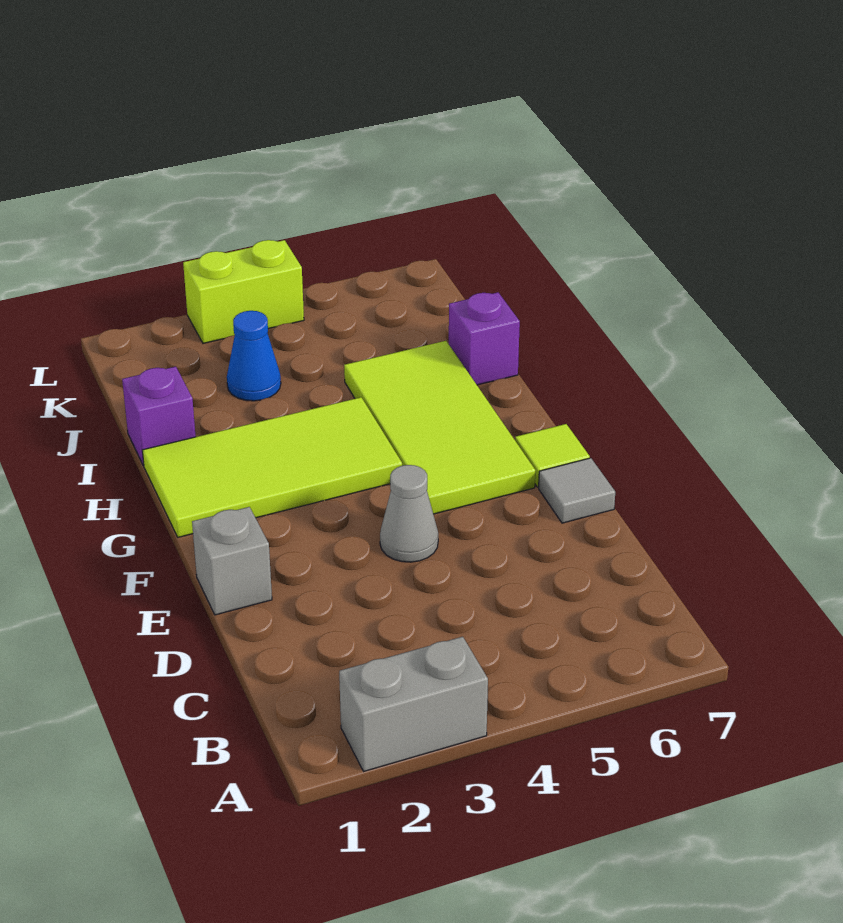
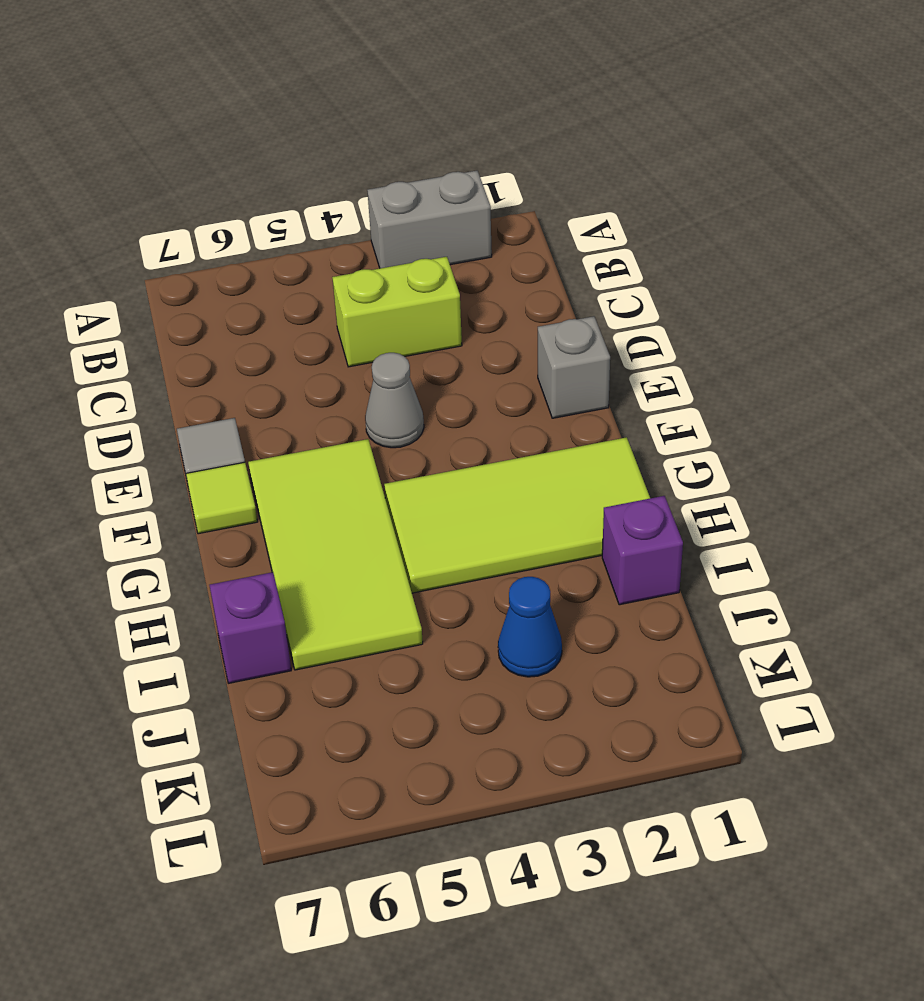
lime brick L3:L4 level 1 -> lime brick C3:C4 level 1

